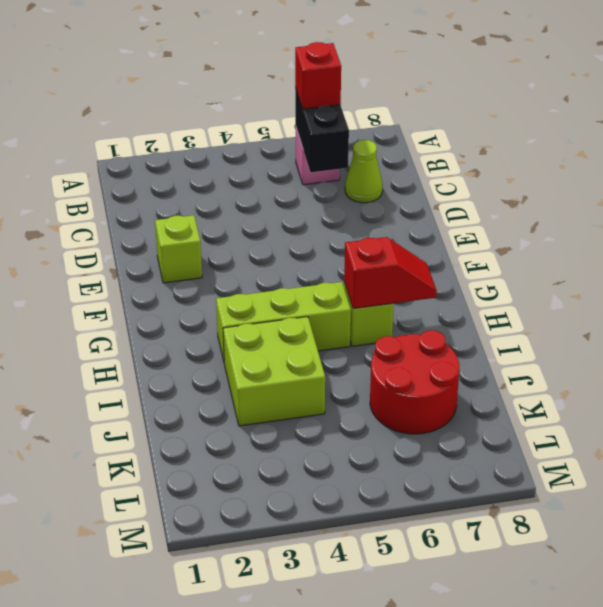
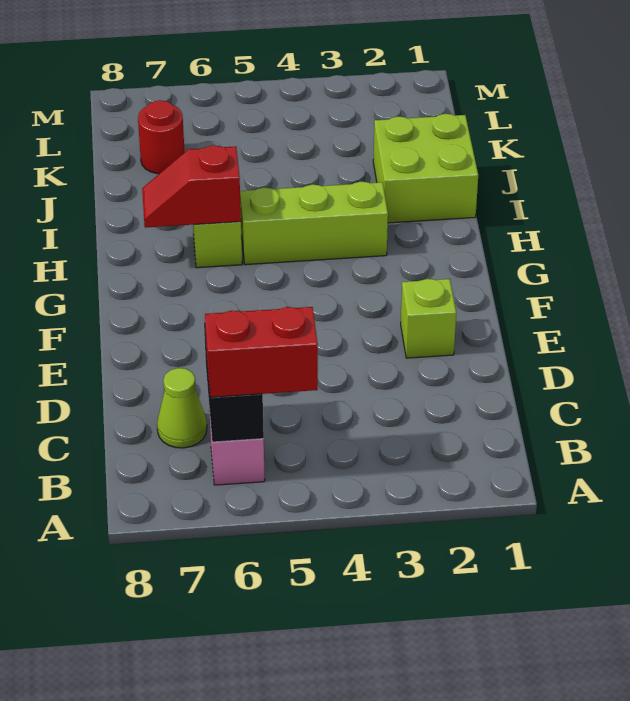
red brick B6 level 3 -> red brick B5:B6 level 3
lime brick I3:J4 level 1 -> lime brick I1:J2 level 1
red round brick J6:K7 level 1 -> red round brick K7 level 1

